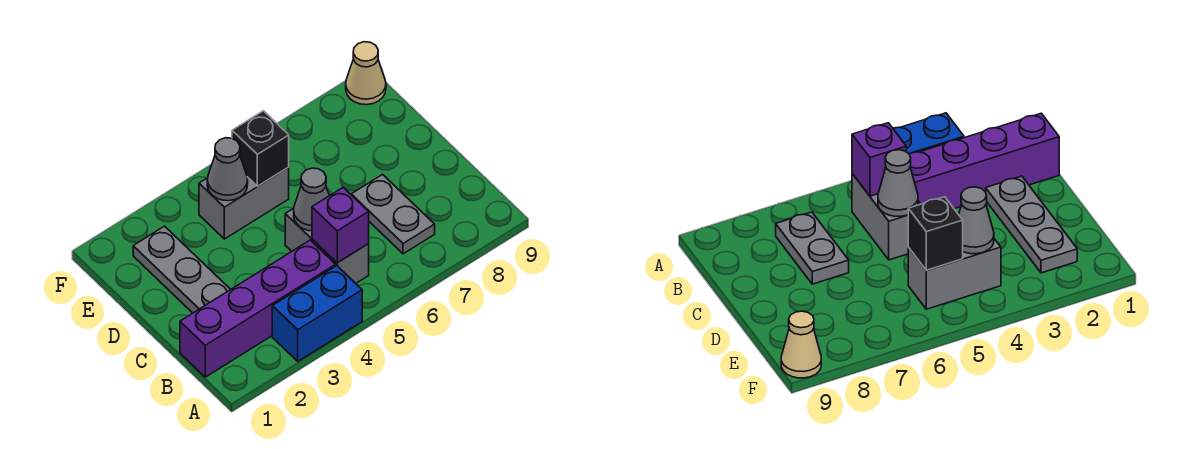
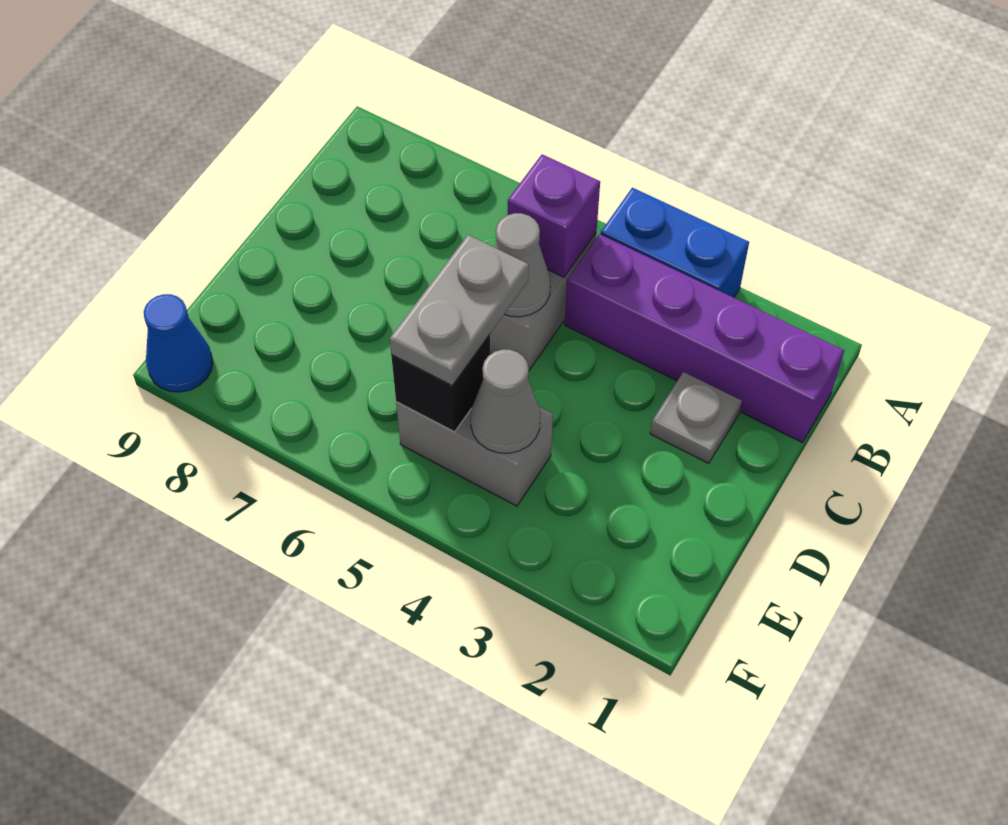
grey plate B7:C7 level 1 -> grey plate D5:E5 level 3
grey plate C2:E2 level 1 -> grey plate C2 level 1
tan cone F9 level 1 -> blue cone F9 level 1

